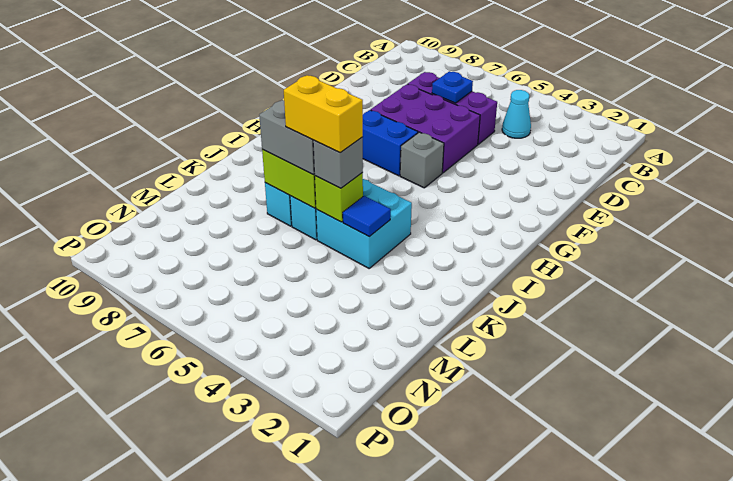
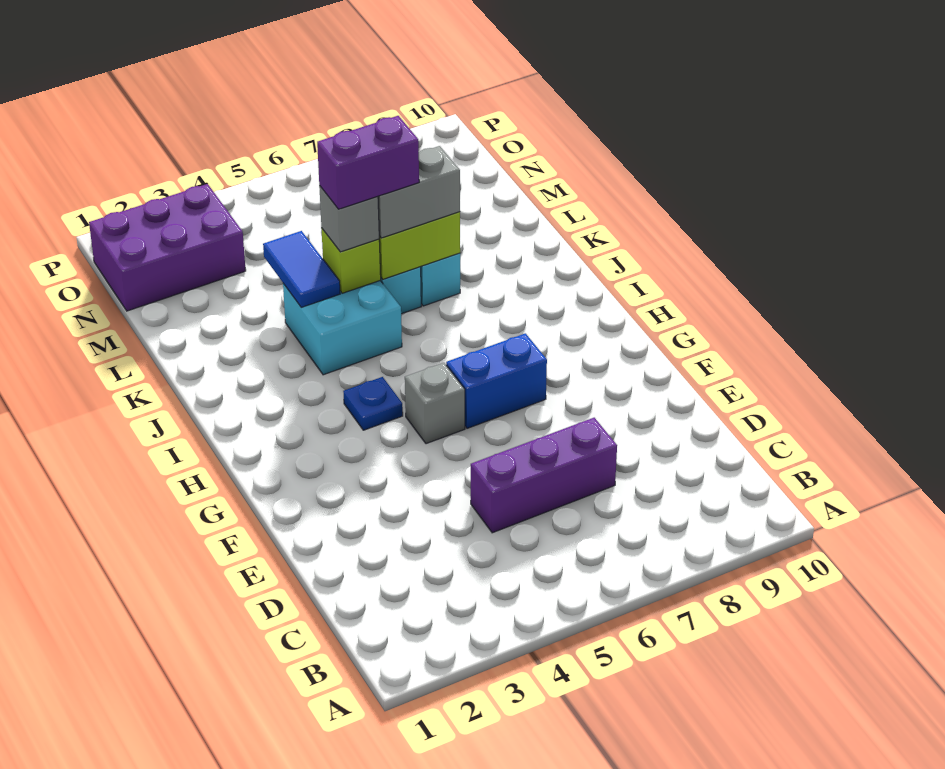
cyan cone C4 level 1 -> none
blue plate D6 level 2 -> blue plate H4 level 1
purple brick E5:F7 level 1 -> purple brick N1:O3 level 1
blue tile K4 level 2 -> blue tile K4:L4 level 2
yellow brick K5:K6 level 4 -> purple brick K5:K6 level 4

